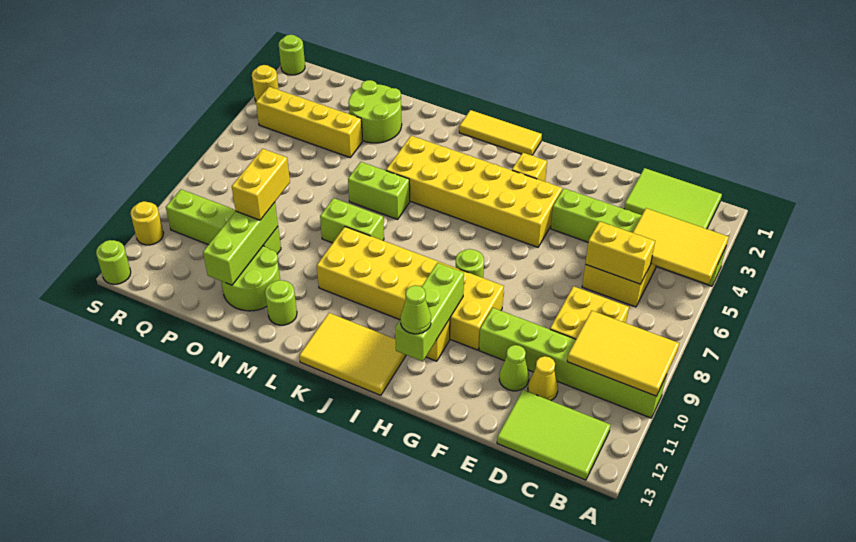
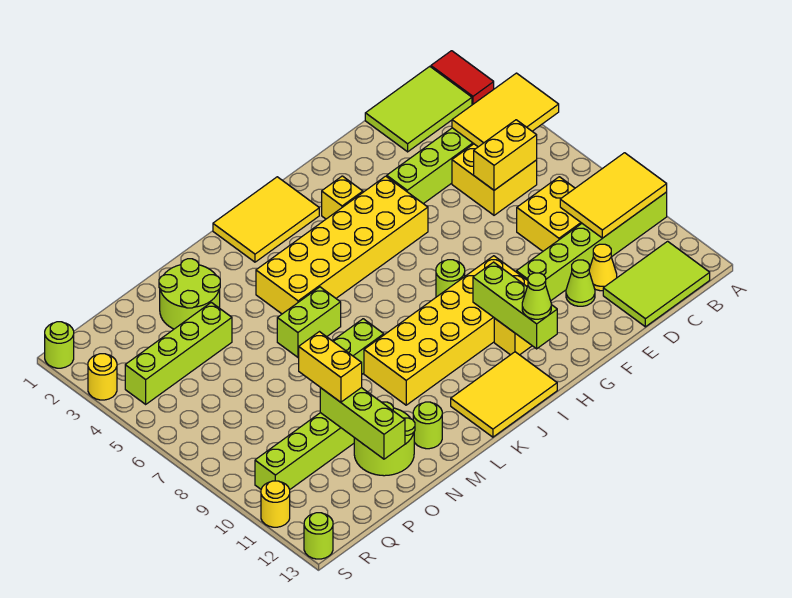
none -> red tile A1:A2 level 1
yellow tile I1:K1 level 1 -> yellow tile I1:K2 level 1
yellow brick O4:R4 level 1 -> lime brick O4:R4 level 1

